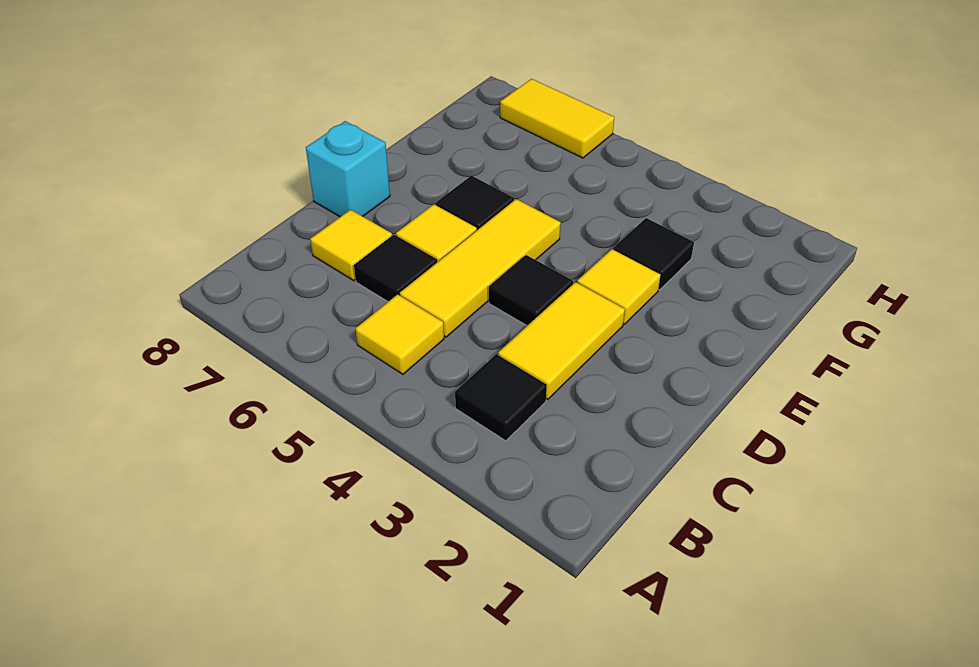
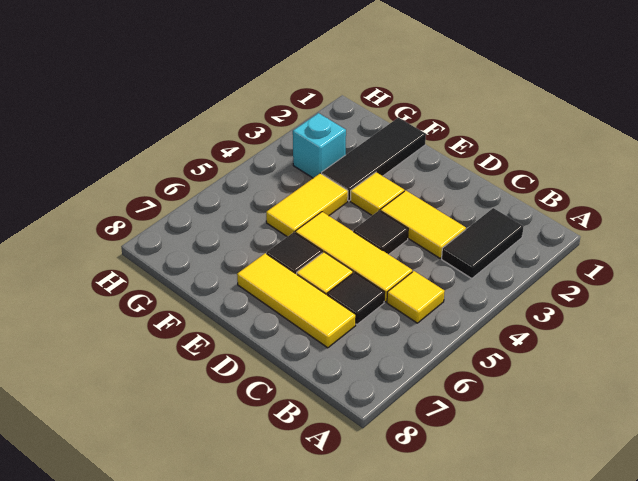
black tile B3 level 1 -> black tile B2:B3 level 1
yellow tile C7 level 1 -> yellow tile C7:E7 level 1
cyan brick D8 level 1 -> cyan brick G3 level 1
black tile F3 level 1 -> black tile F1:F3 level 1
yellow tile H6:H7 level 1 -> yellow tile F4:F5 level 1

